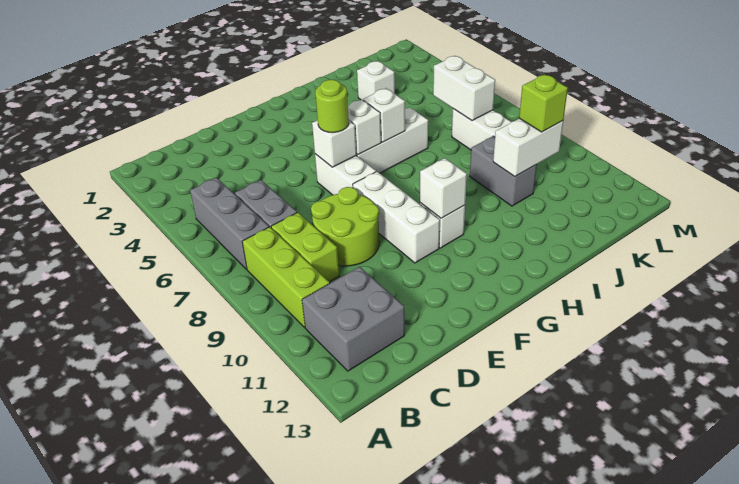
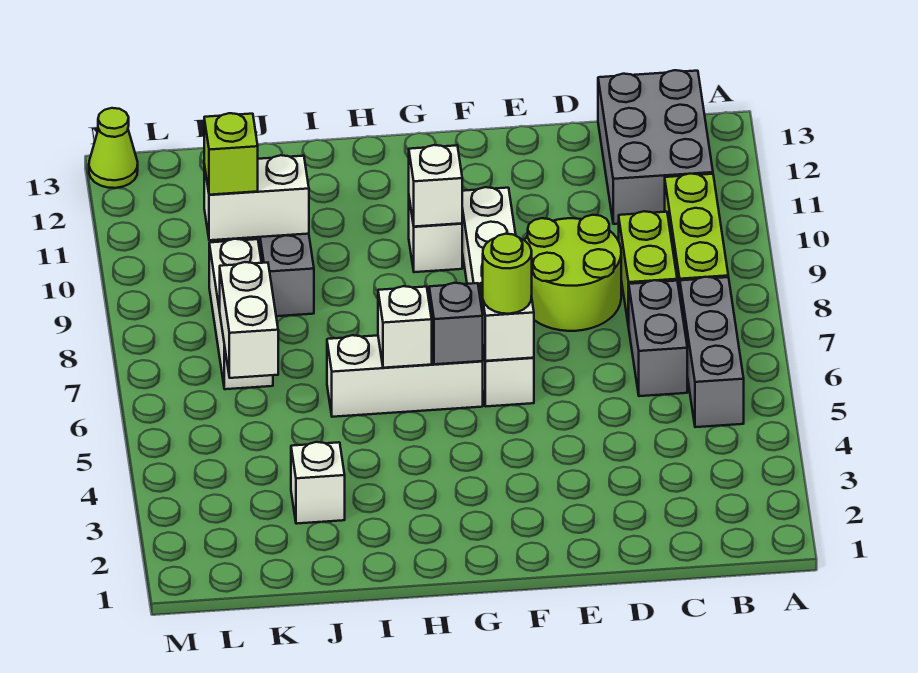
grey brick B11:C12 level 1 -> grey brick B11:C13 level 1
white brick G6 level 2 -> grey brick G6 level 2
none -> lime cone M13 level 1

